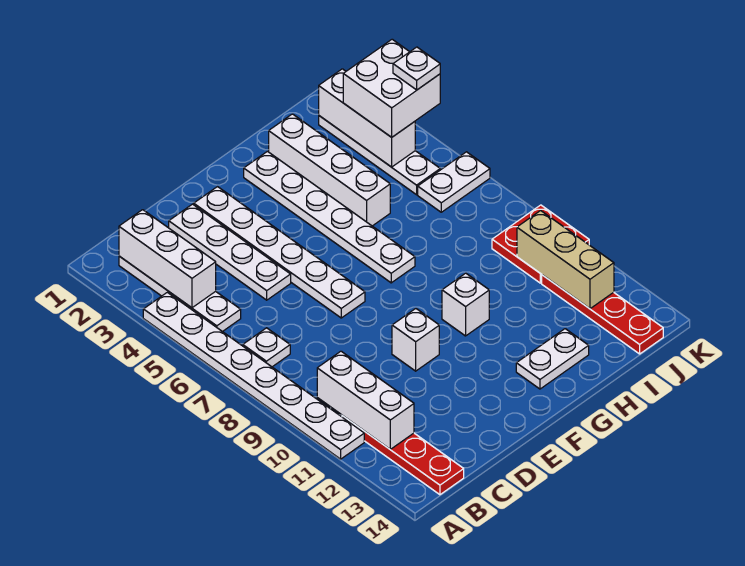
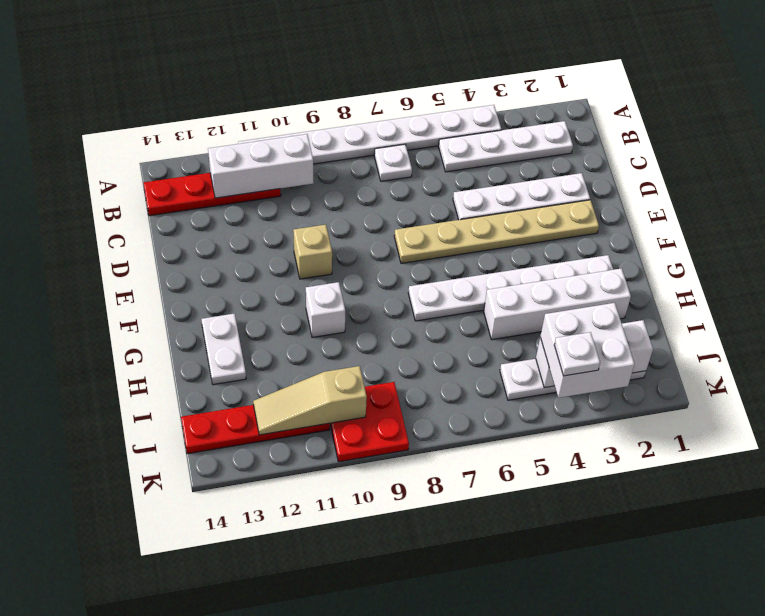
white brick B2:B4 level 2 -> none
white plate E2:E7 level 1 -> tan plate E2:E7 level 1
white brick E10 level 1 -> tan brick E10 level 1
white plate J6:K6 level 1 -> none
tan brick J10:J12 level 2 -> tan slope J10:J12 level 2 top 10

